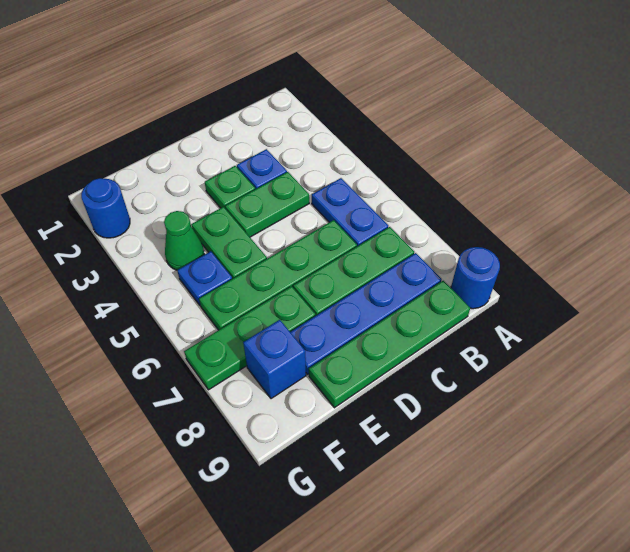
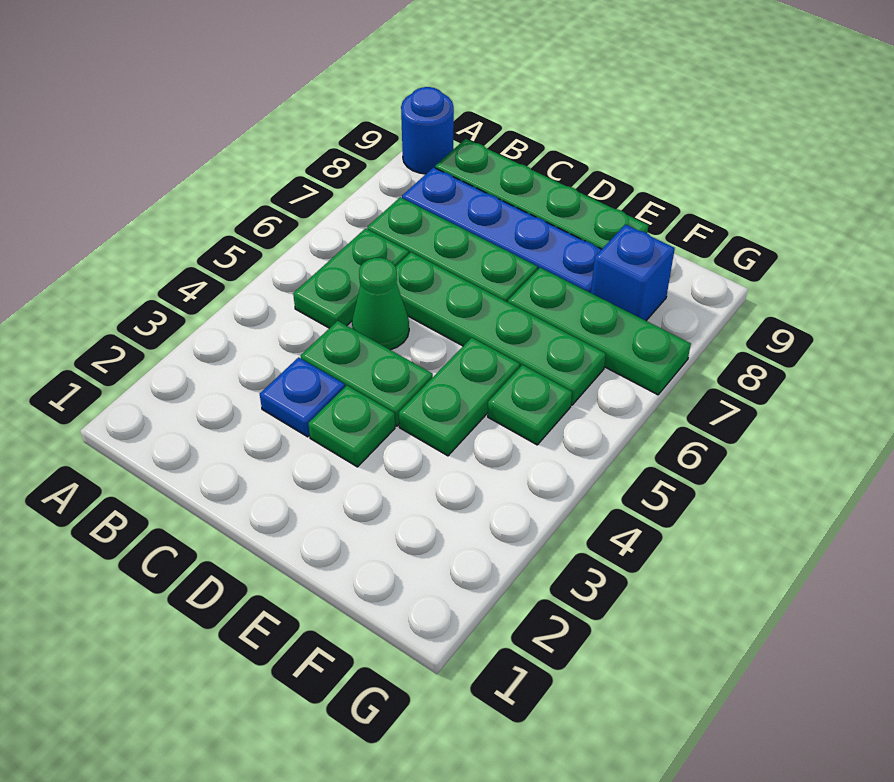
blue plate B5:B6 level 1 -> green plate B5:B6 level 1
green cone F4 level 1 -> green cone C5 level 1
blue plate F5 level 1 -> green plate F5 level 1
blue round brick G2 level 1 -> none

